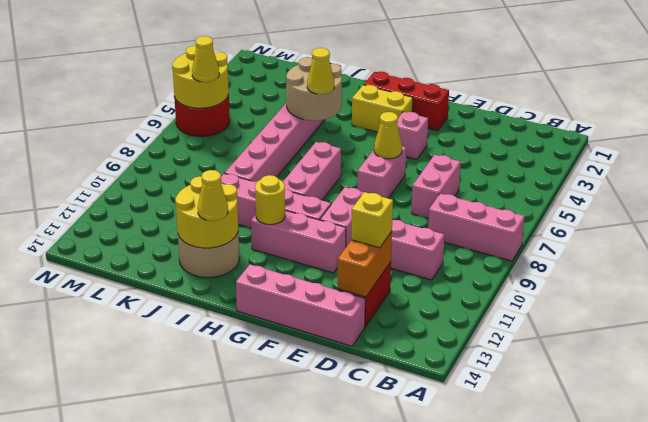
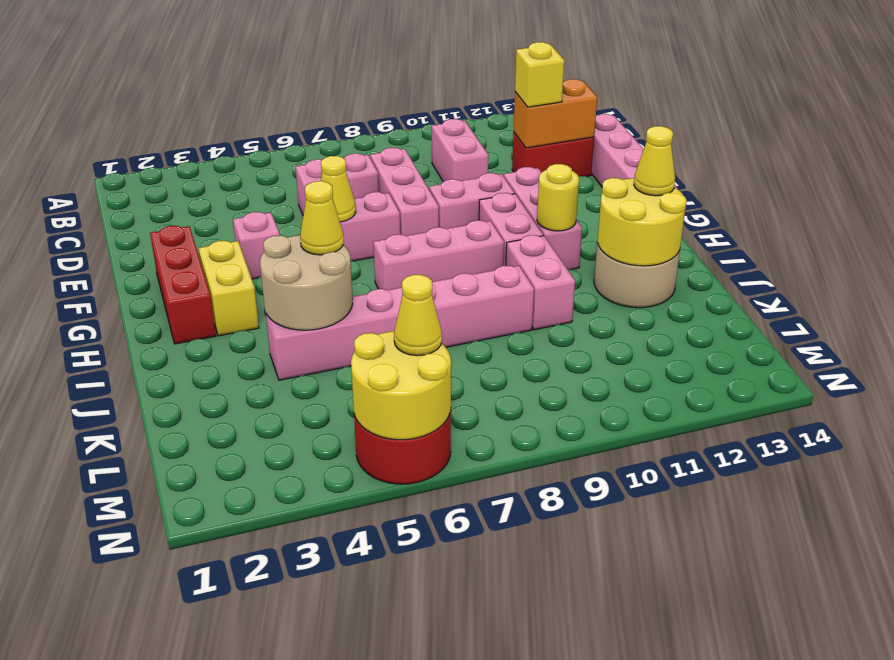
pink brick A8:C8 level 1 -> pink brick D8:F8 level 1

